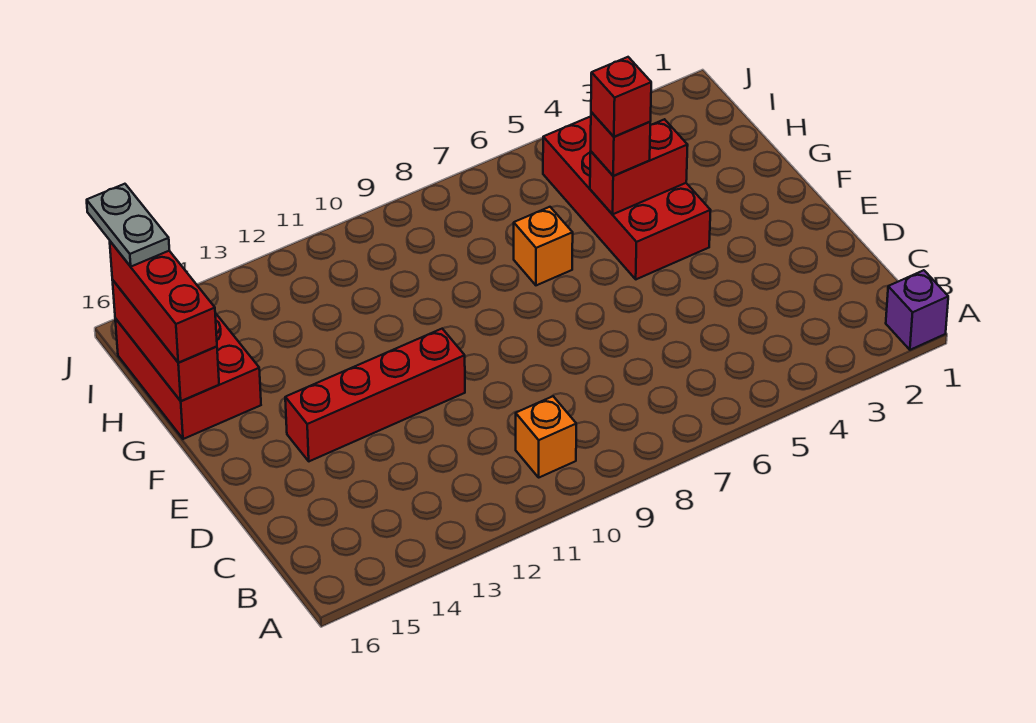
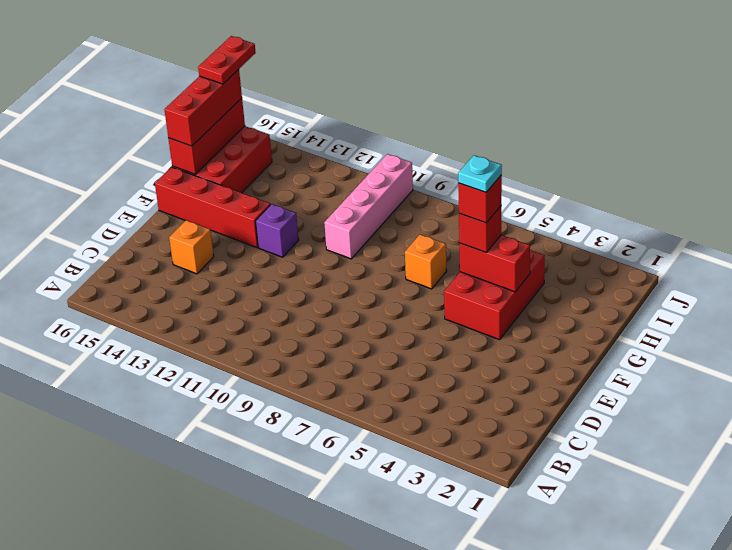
purple brick A1 level 1 -> purple brick F12 level 1
orange brick B10 level 1 -> orange brick D14 level 1
red brick E11:E14 level 1 -> red brick F13:F16 level 1
red brick F4:I5 level 1 -> red brick F4:H5 level 1
none -> cyan plate G5 level 5
none -> pink brick G10:J10 level 1
grey plate I16:J16 level 4 -> red plate I16:J16 level 4

